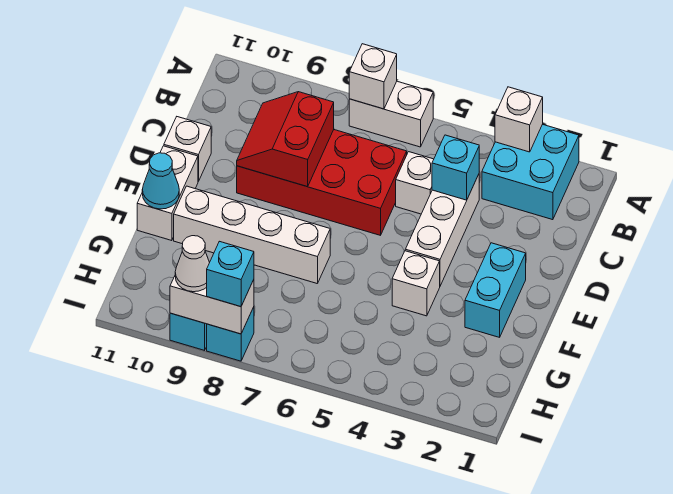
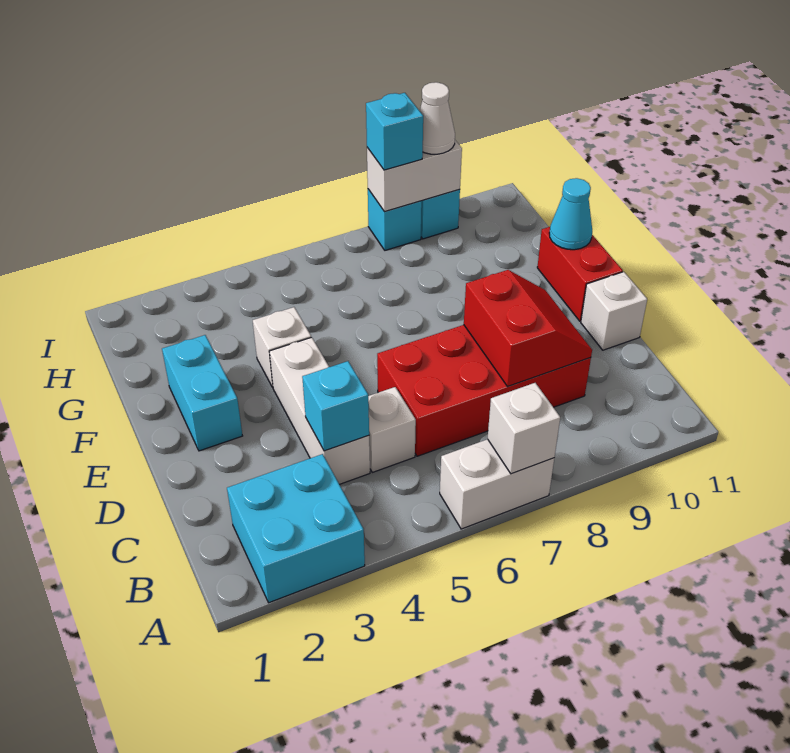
white brick A3 level 2 -> none
white brick E11:F11 level 1 -> red brick E11:F11 level 1
white brick F7:F10 level 1 -> none

